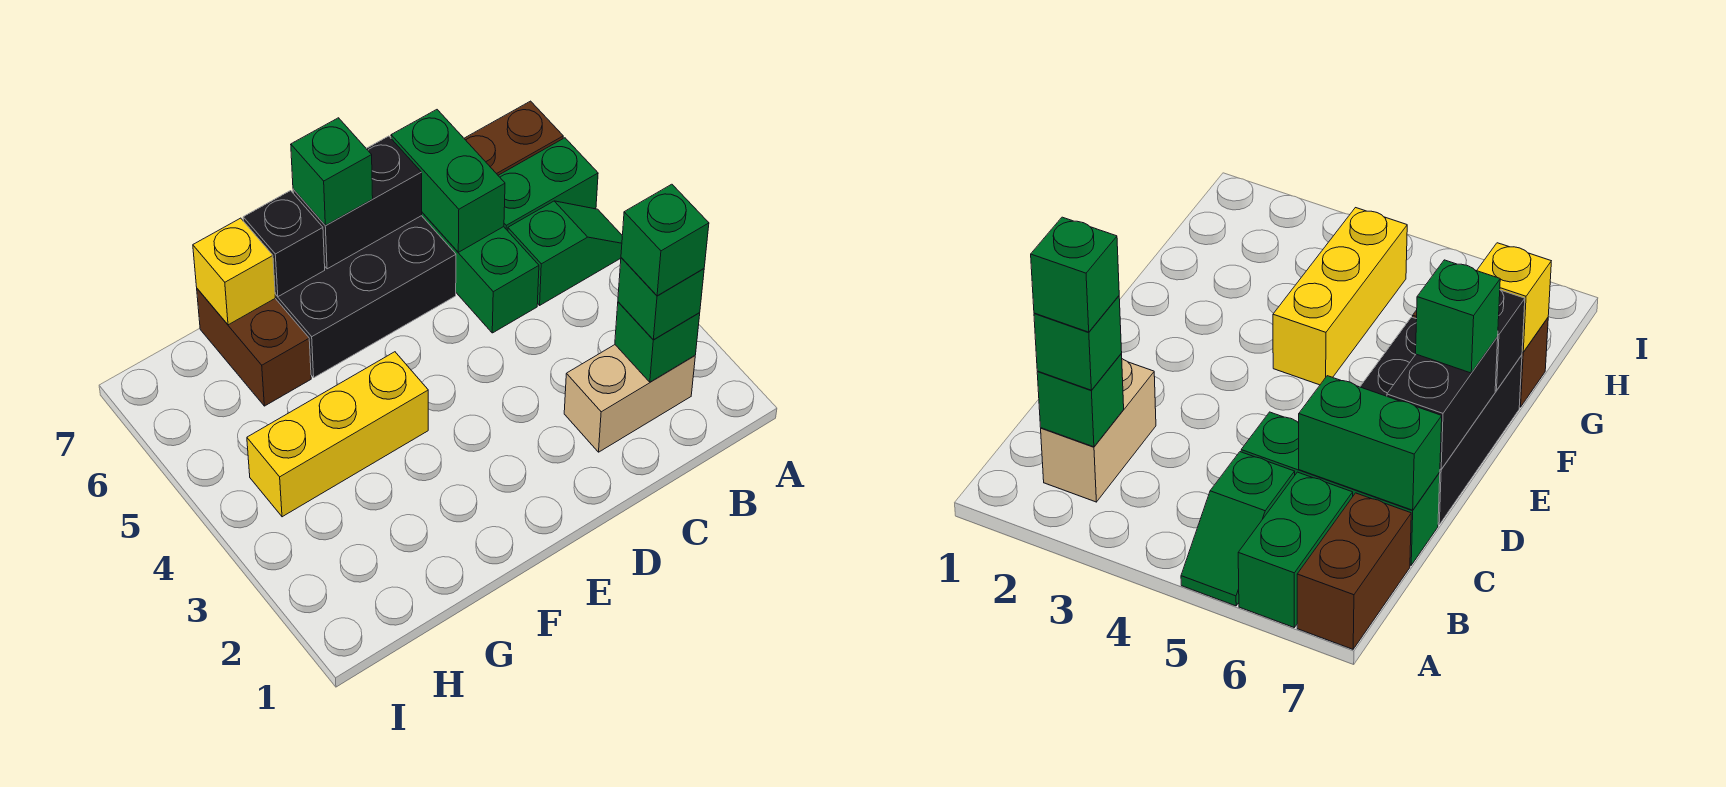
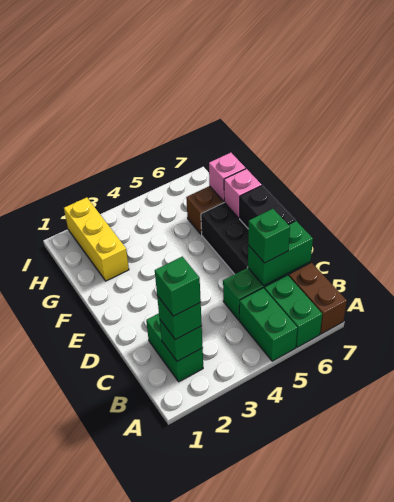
green slope A5:B5 level 1 top B -> green brick A5:B5 level 1
tan brick B2:C2 level 1 -> green brick B2:C2 level 1
green brick E7 level 3 -> green brick C6 level 3
yellow brick F4:H4 level 1 -> yellow brick G2:I2 level 1
black brick F7 level 2 -> pink brick F7 level 2
yellow brick G7 level 2 -> pink brick G7 level 2

